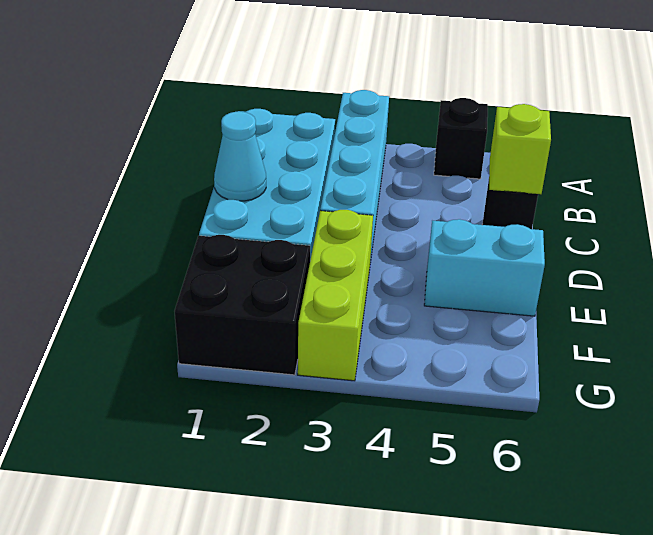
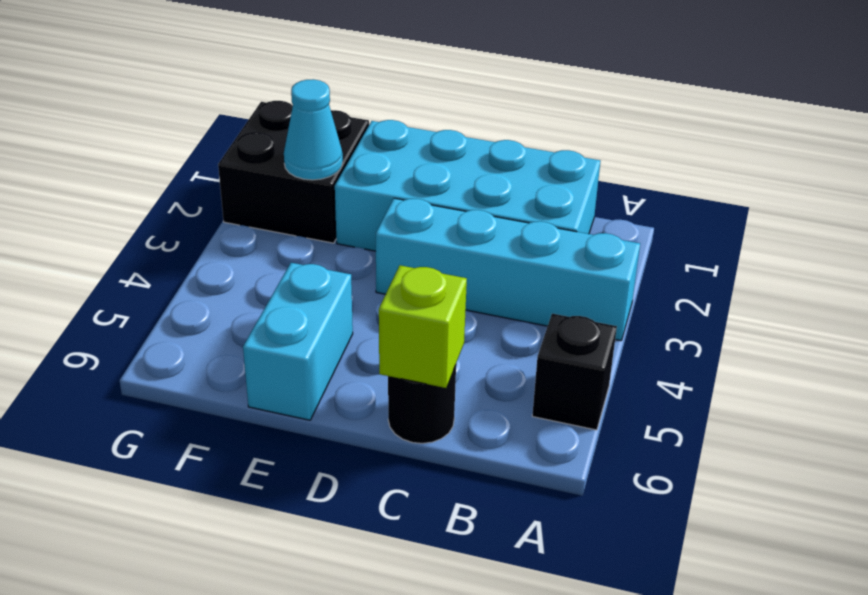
cyan cone D1 level 2 -> cyan cone F2 level 2
lime brick E3:G3 level 1 -> none

